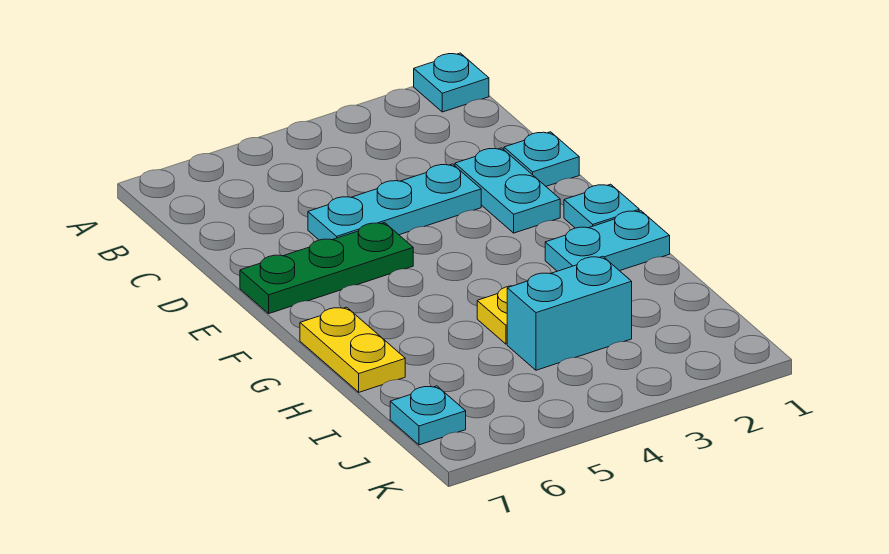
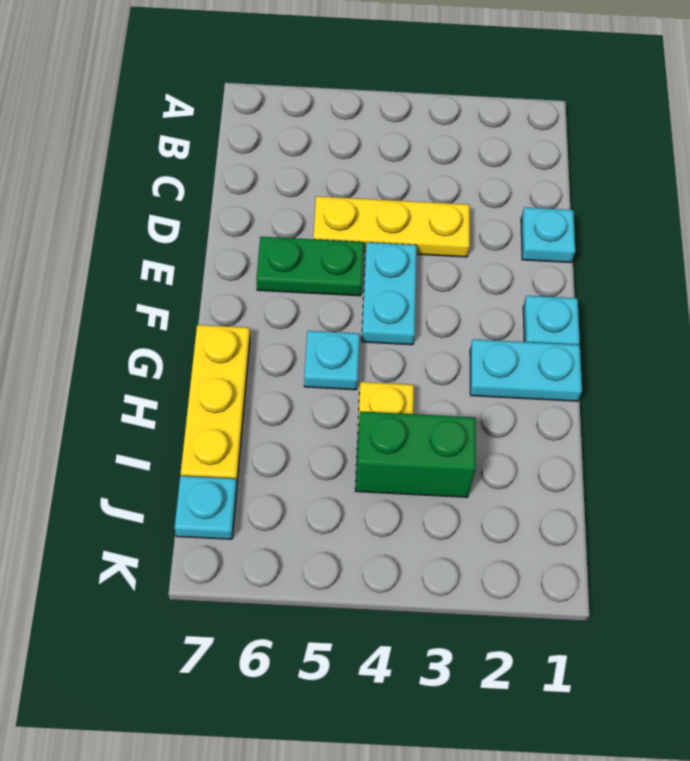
cyan plate A1 level 1 -> cyan plate G5 level 1
cyan plate D2:E2 level 1 -> cyan plate E4:F4 level 1
cyan plate D3:D5 level 1 -> yellow plate D3:D5 level 1
green plate E5:E7 level 1 -> green plate E5:E6 level 1
yellow plate G7:H7 level 1 -> yellow plate G7:I7 level 1
cyan brick I3:I4 level 1 -> green brick I3:I4 level 1

